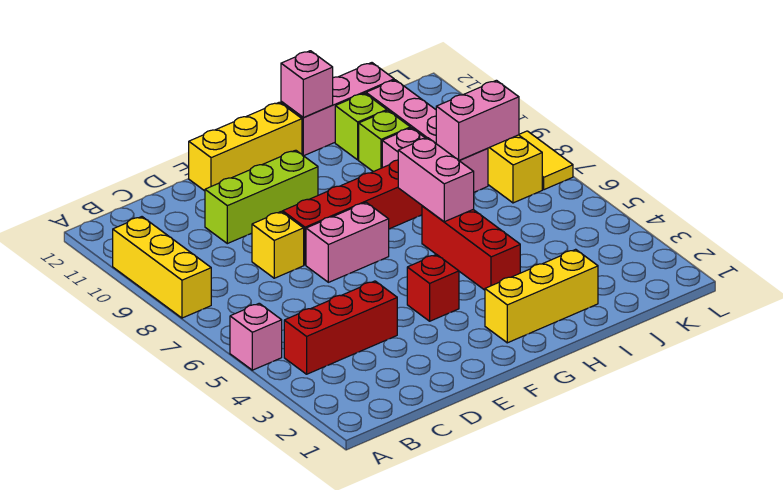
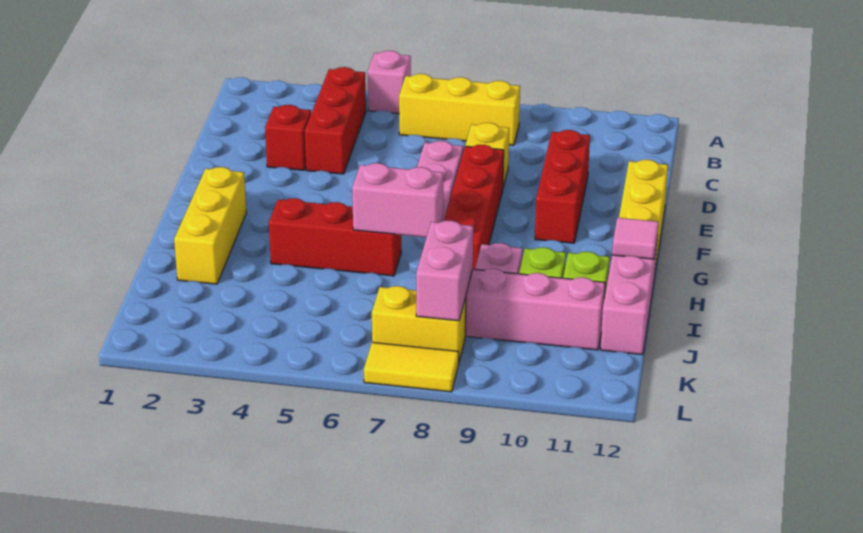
yellow brick A8:A10 level 1 -> yellow brick B6:B8 level 1
lime brick D10:F10 level 1 -> red brick D10:F10 level 1
red brick F4 level 1 -> red brick D3 level 1
pink brick H12 level 2 -> pink tile H12 level 2

